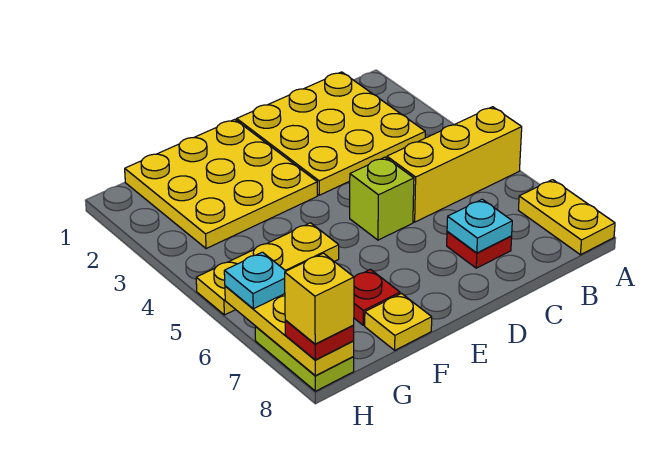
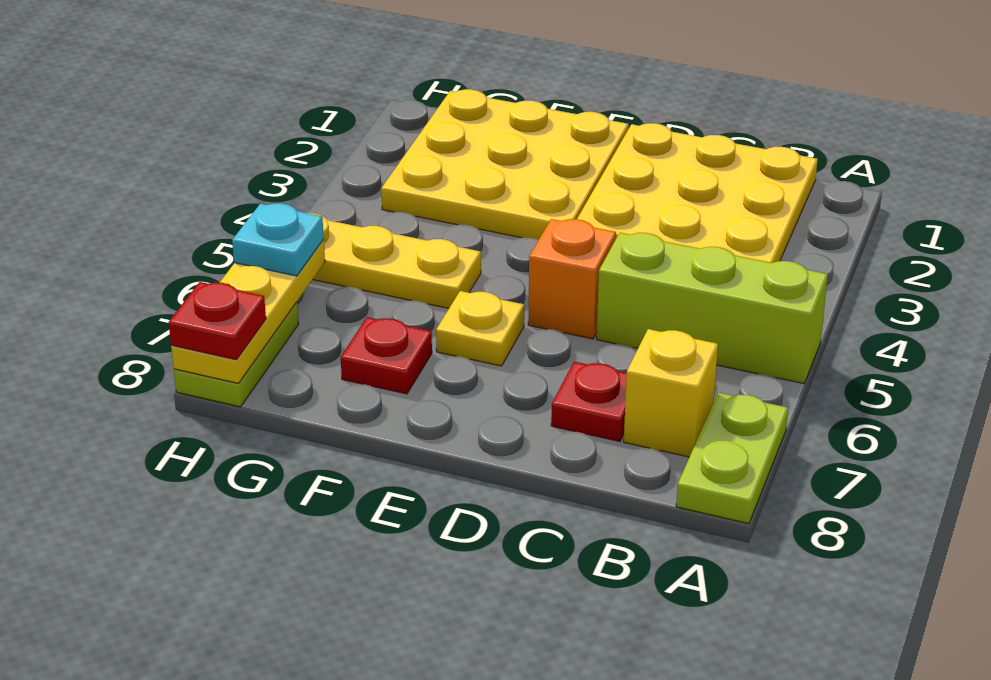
yellow brick A5:C5 level 1 -> lime brick A5:C5 level 1
yellow plate A7:A8 level 1 -> lime plate A7:A8 level 1
cyan plate C7 level 2 -> none
lime brick D5 level 1 -> orange brick D5 level 1
yellow plate F8 level 1 -> yellow plate E6 level 1
yellow brick H8 level 4 -> yellow brick B7 level 1

